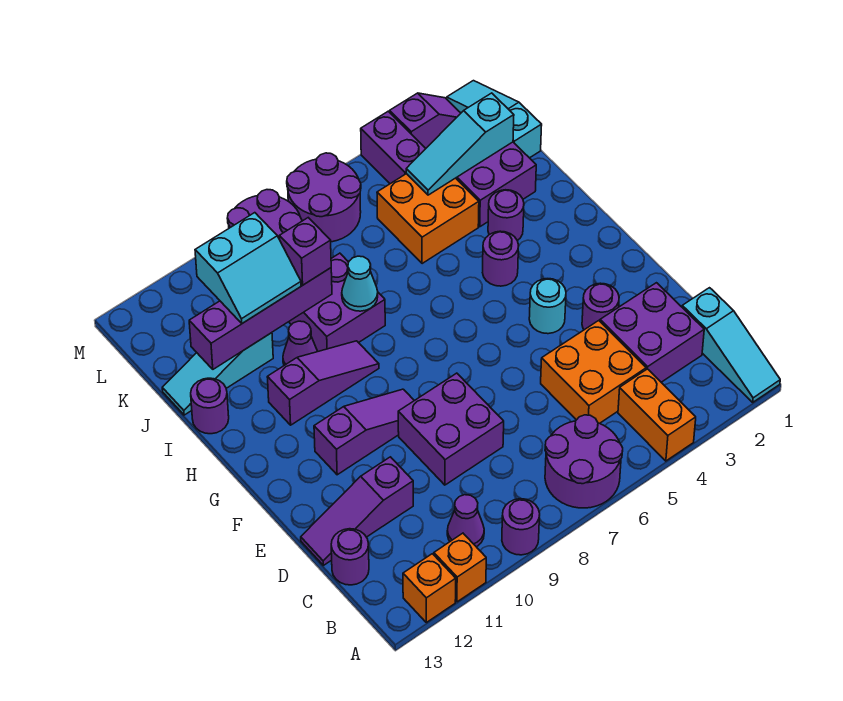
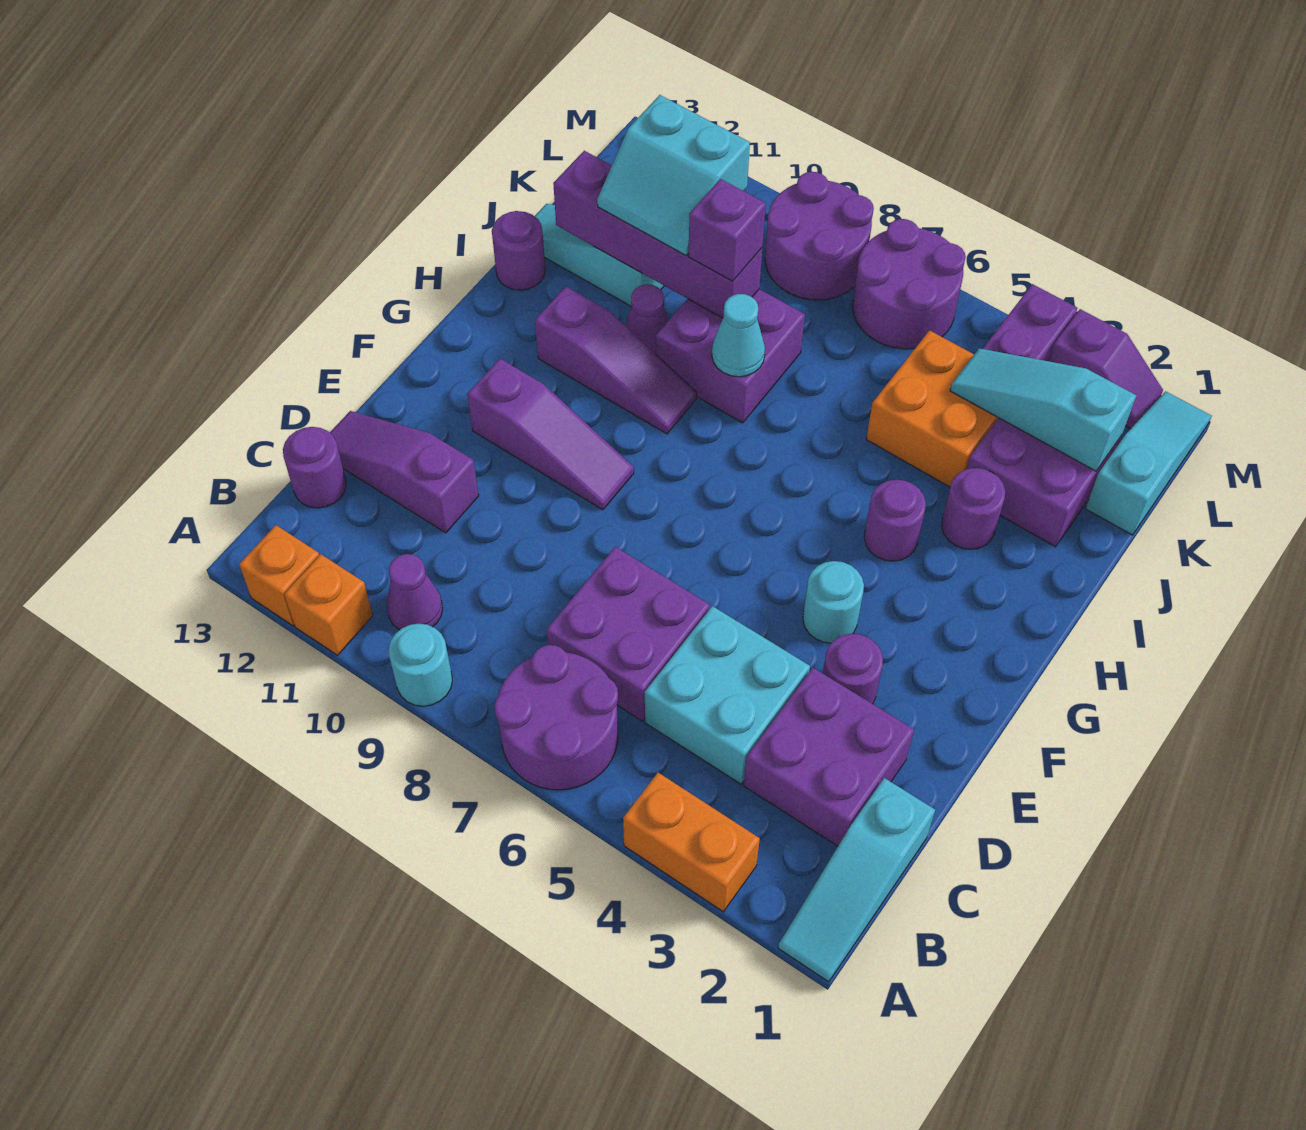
orange brick A4:B4 level 1 -> orange brick A3:A4 level 1
purple round brick A9 level 1 -> cyan round brick A9 level 1
orange brick C4:D5 level 1 -> cyan brick C4:D5 level 1
purple brick D8:E9 level 1 -> purple brick C6:D7 level 1

